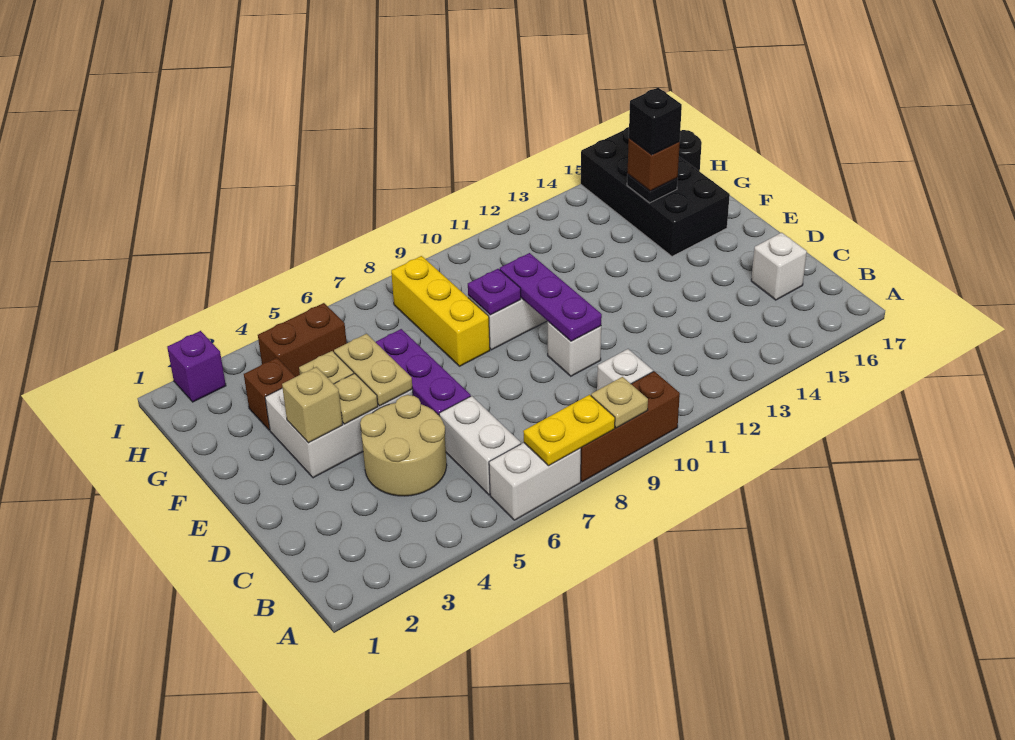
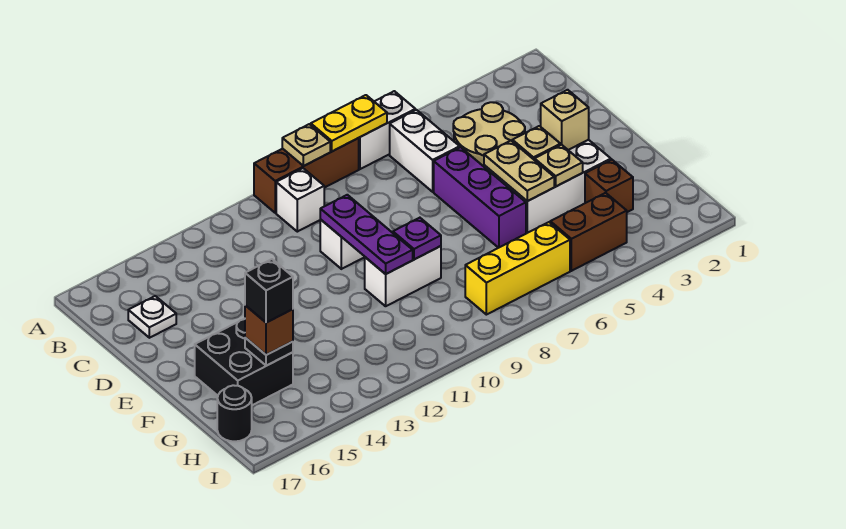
white brick C16 level 1 -> white plate C16 level 1
yellow brick F8:H8 level 1 -> yellow brick H6:H8 level 1
black brick F15:I16 level 1 -> black brick F15:G16 level 1
purple brick I2 level 1 -> none

